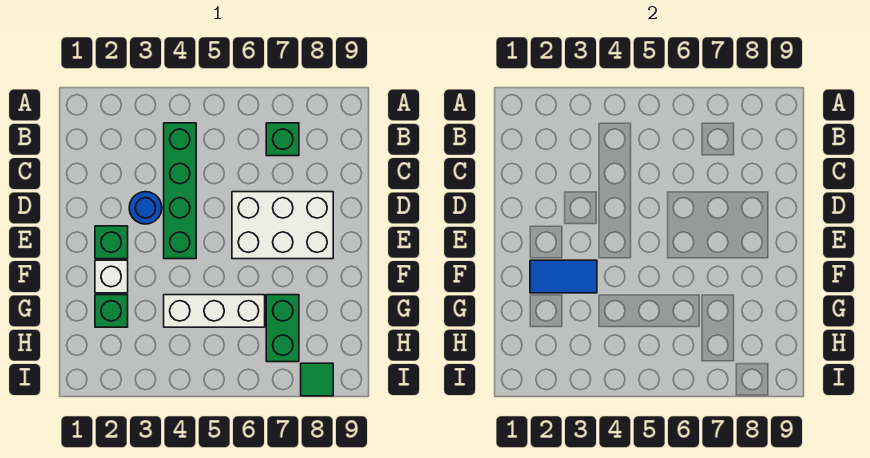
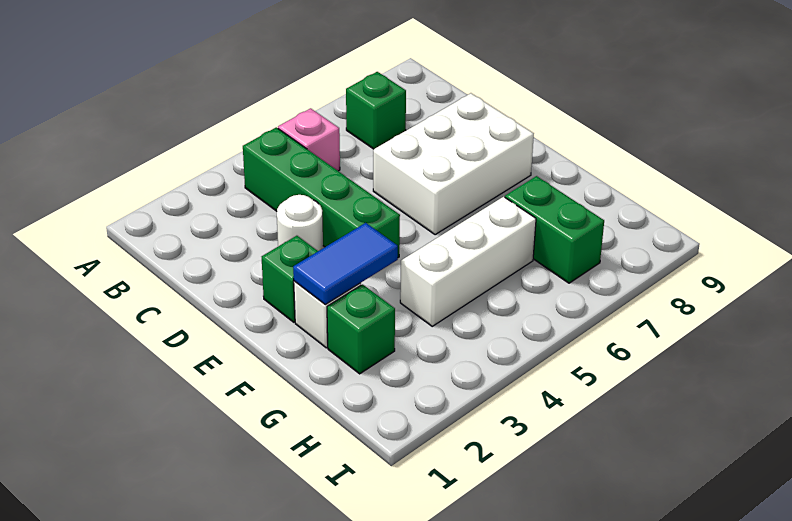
none -> pink brick B5 level 1
blue round brick D3 level 1 -> white round brick D3 level 1
green tile I8 level 1 -> none

